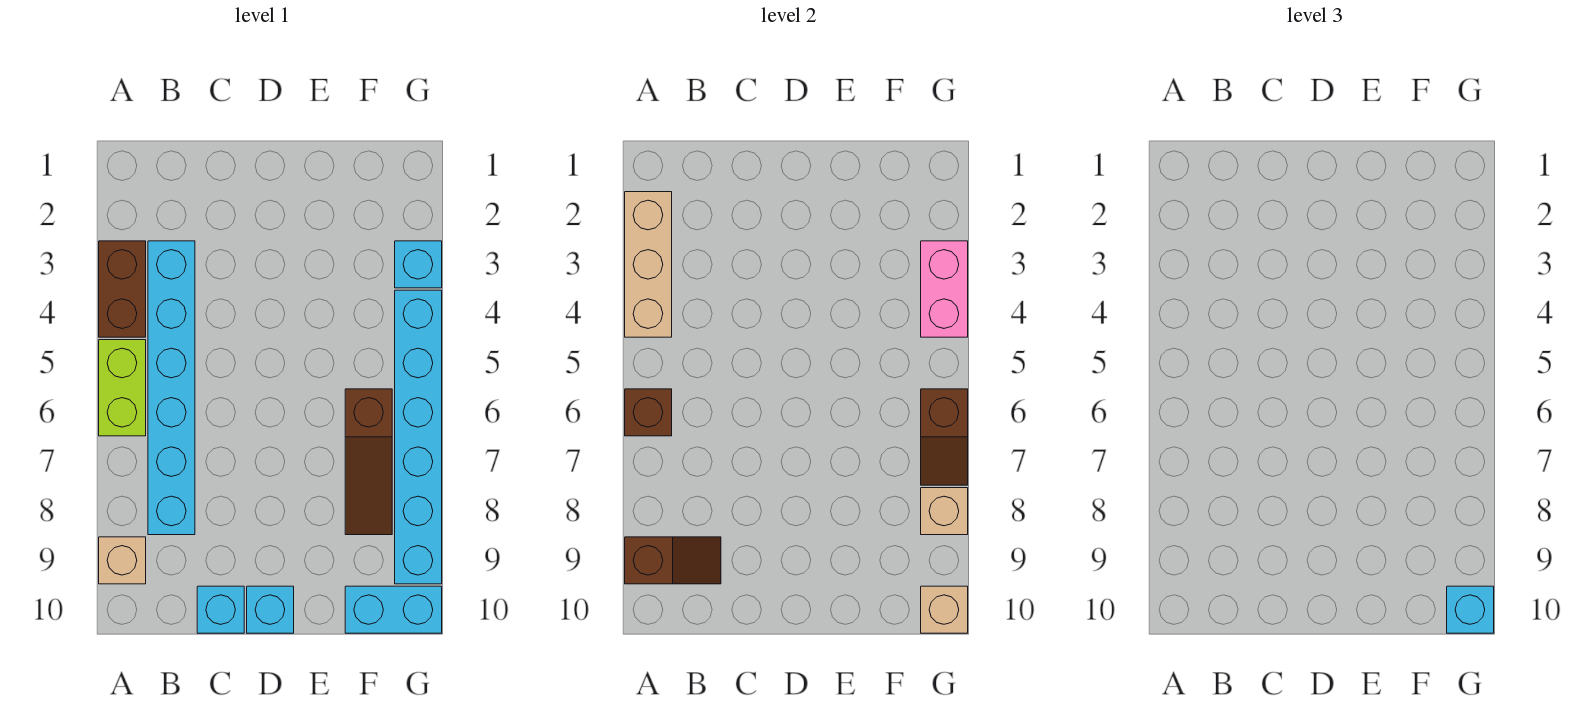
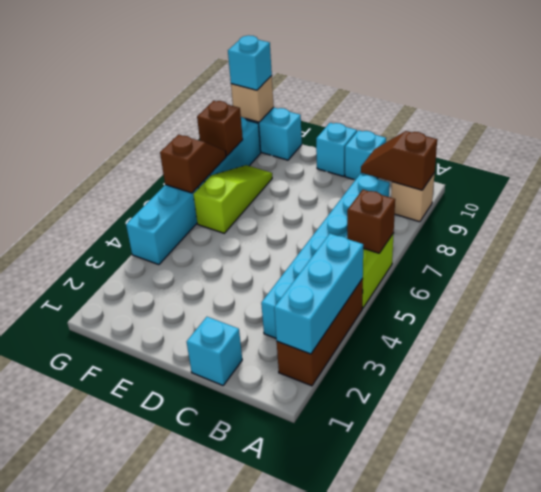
tan brick A2:A4 level 2 -> cyan brick A2:A4 level 2
brown brick A3:A4 level 1 -> brown brick A2:A4 level 1
brown slope F6:F8 level 1 top 6 -> lime slope F6:F8 level 1 top 6
cyan brick G3 level 1 -> cyan brick C1 level 1
pink brick G3:G4 level 2 -> none
tan brick G8 level 2 -> brown brick G8 level 2

